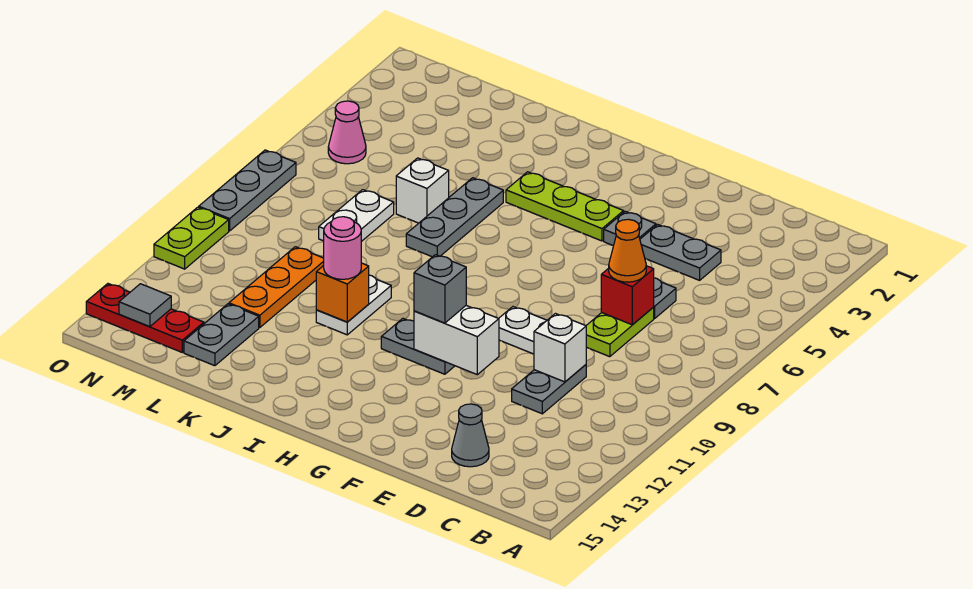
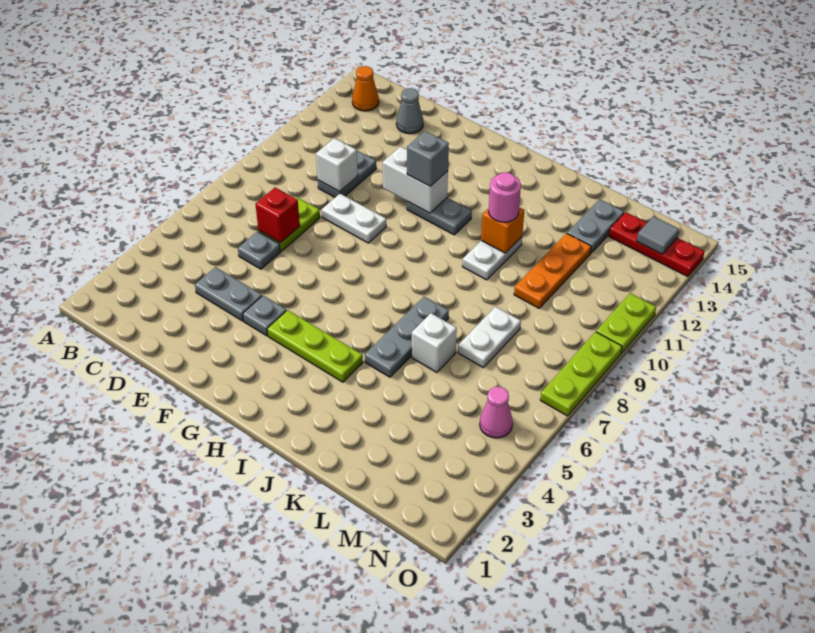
orange cone D7 level 3 -> orange cone B14 level 1
grey plate O7:O9 level 1 -> lime plate O7:O9 level 1

